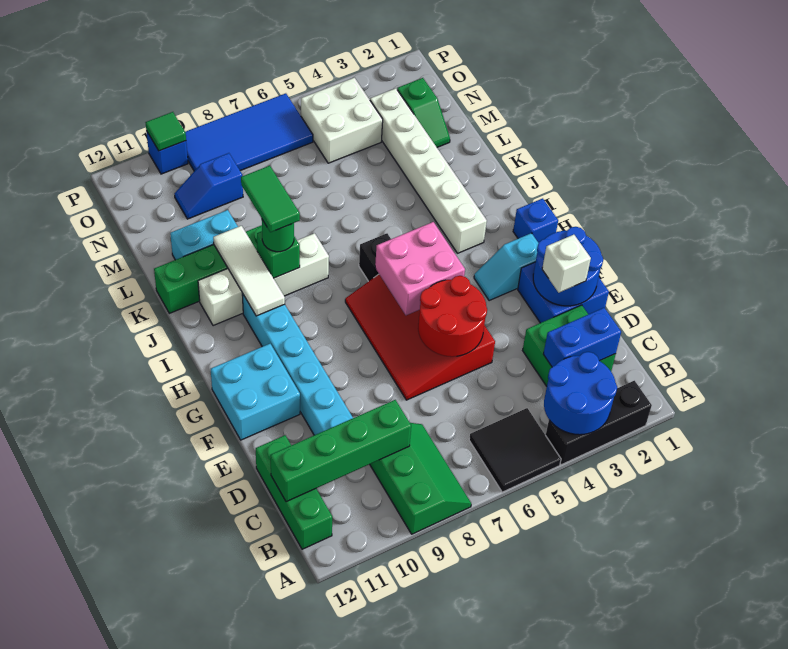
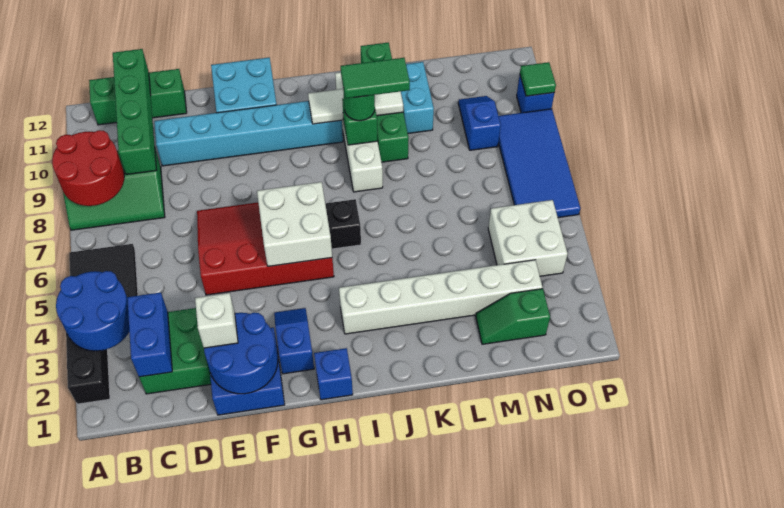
red round brick E5:F6 level 2 -> red round brick A8:B9 level 2
cyan slope G2:G3 level 1 top 2 -> blue slope G2:G3 level 1 top 2
pink brick G5:H6 level 2 -> white brick G5:H6 level 2

